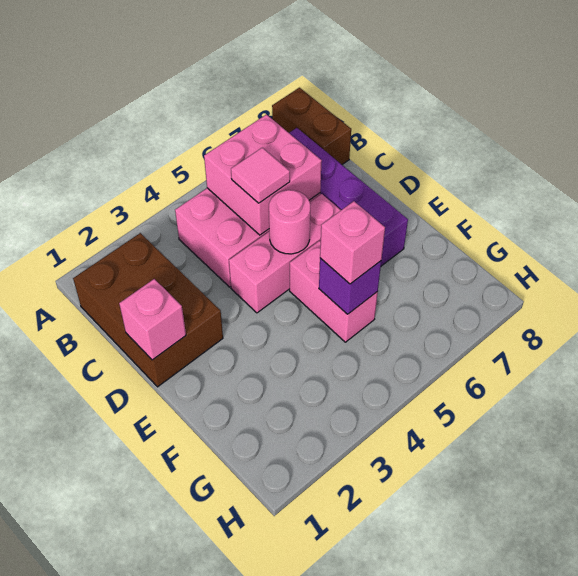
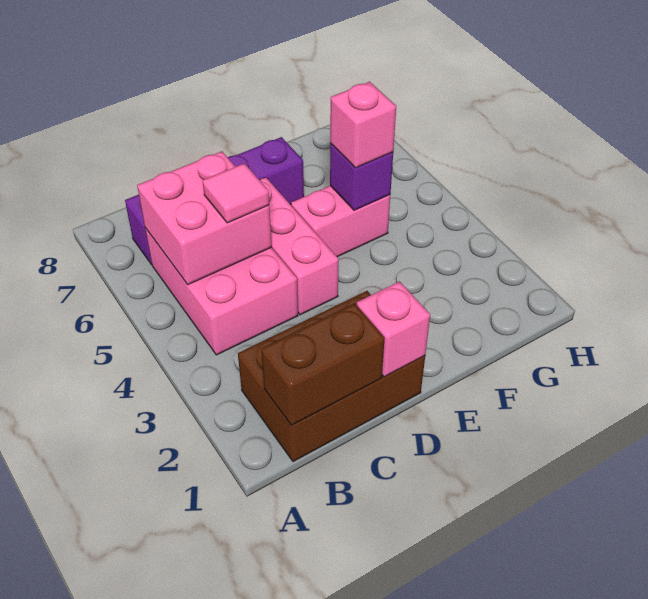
brown brick A8:B8 level 1 -> brown brick B1:C1 level 2
pink round brick D5 level 2 -> none

